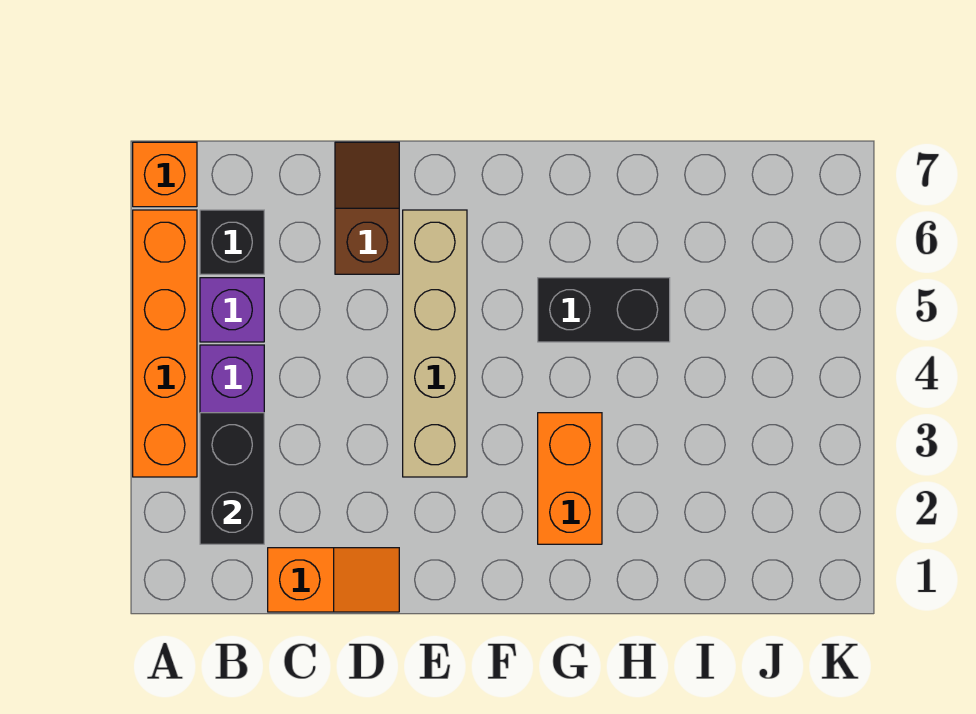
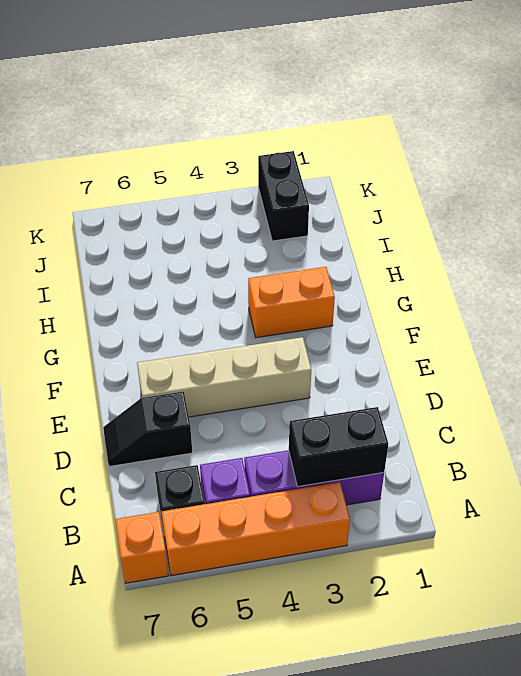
orange slope C1:D1 level 1 top C -> none
brown slope D6:D7 level 1 top 6 -> black slope D6:D7 level 1 top 6
black brick G5:H5 level 1 -> black brick J2:K2 level 1

